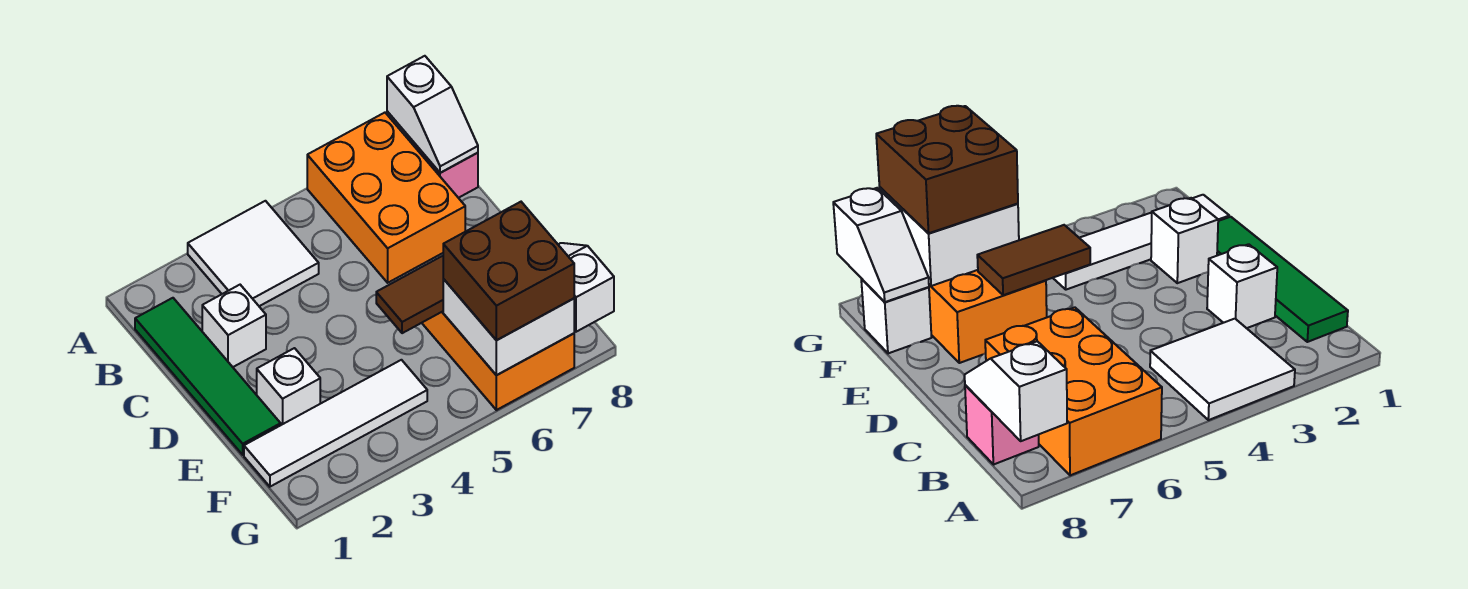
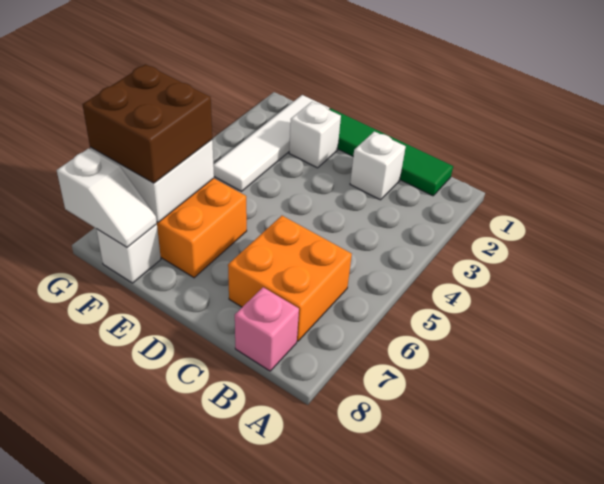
white tile A3:B4 level 1 -> none
orange brick A6:C7 level 1 -> orange brick B6:C7 level 1
white slope A8:B8 level 2 top A -> none
brown tile E5:E6 level 2 -> none

